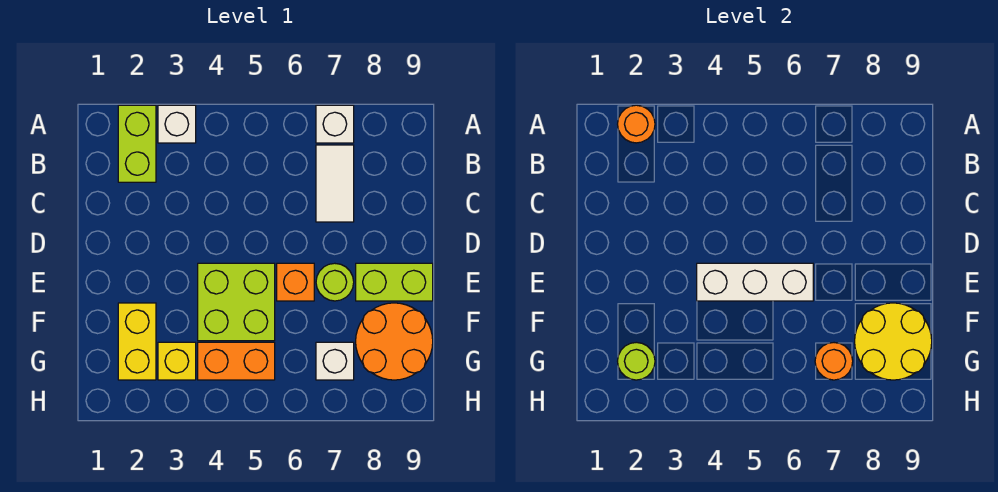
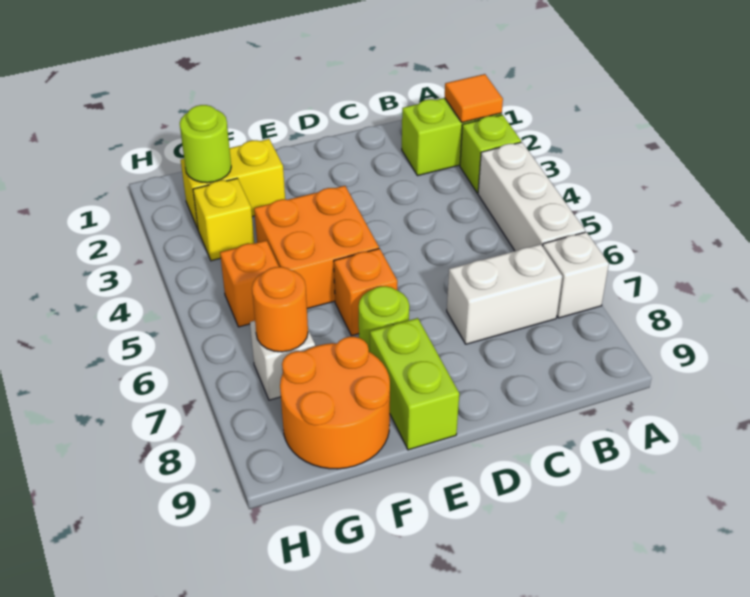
orange round brick A2 level 2 -> orange tile A2 level 2
white brick A3 level 1 -> lime brick A3 level 1
white tile B7:C7 level 1 -> white brick B7:C7 level 1
lime brick E4:F5 level 1 -> orange brick E4:F5 level 1
white brick E4:E6 level 2 -> white brick A4:A6 level 1
yellow round brick F8:G9 level 2 -> none
orange brick G4:G5 level 1 -> orange brick G5 level 1

